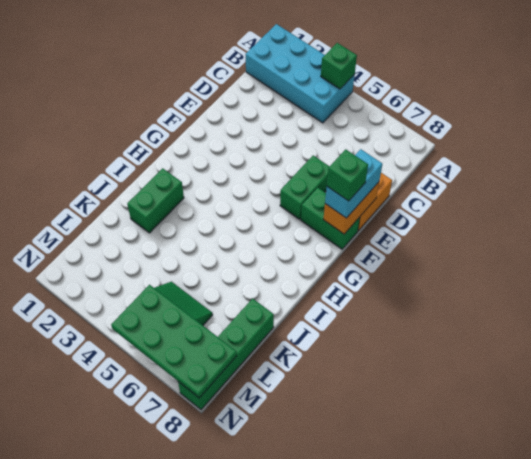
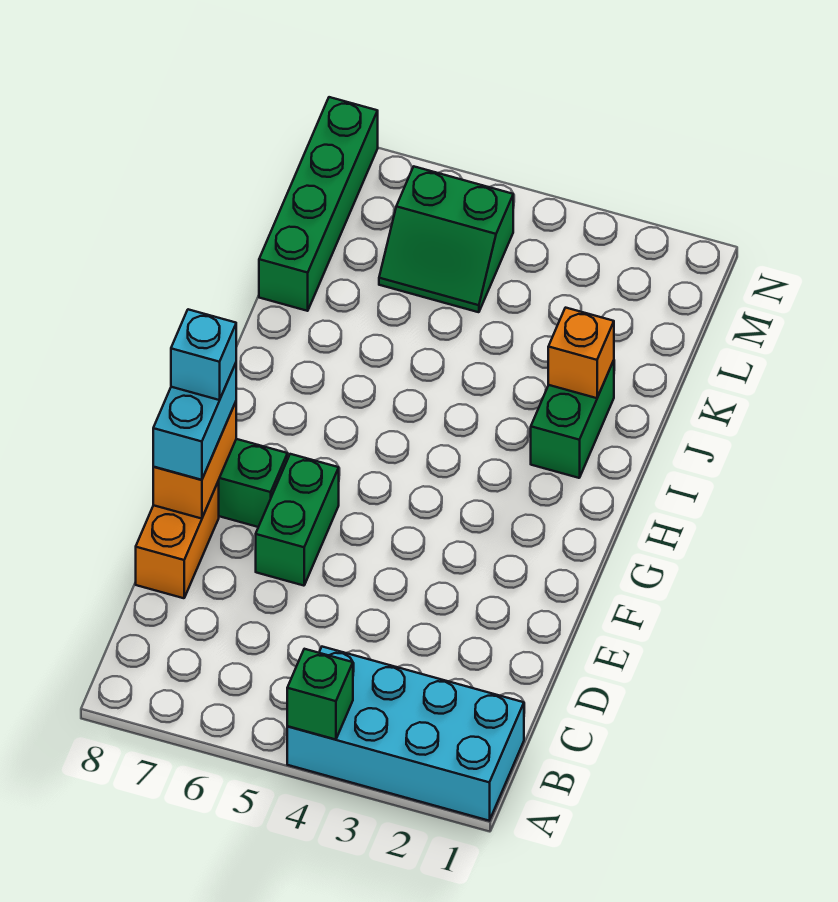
green brick F8 level 4 -> cyan brick F8 level 4
none -> orange brick J2 level 2
green plate M5:N8 level 2 -> none

